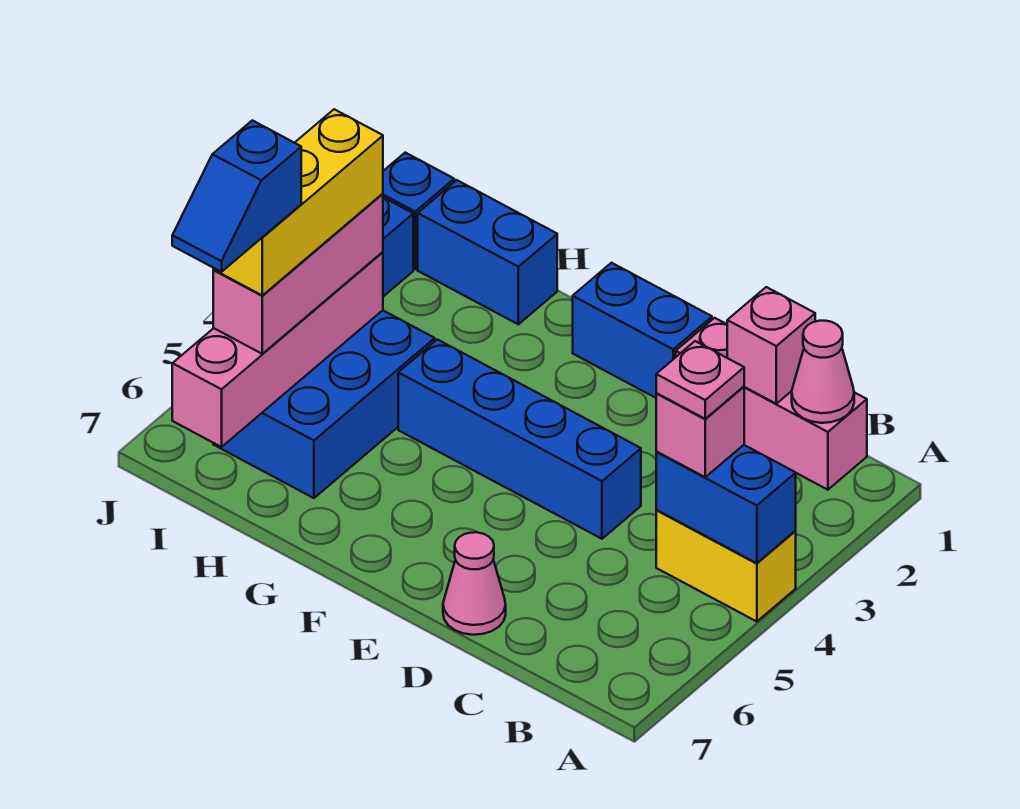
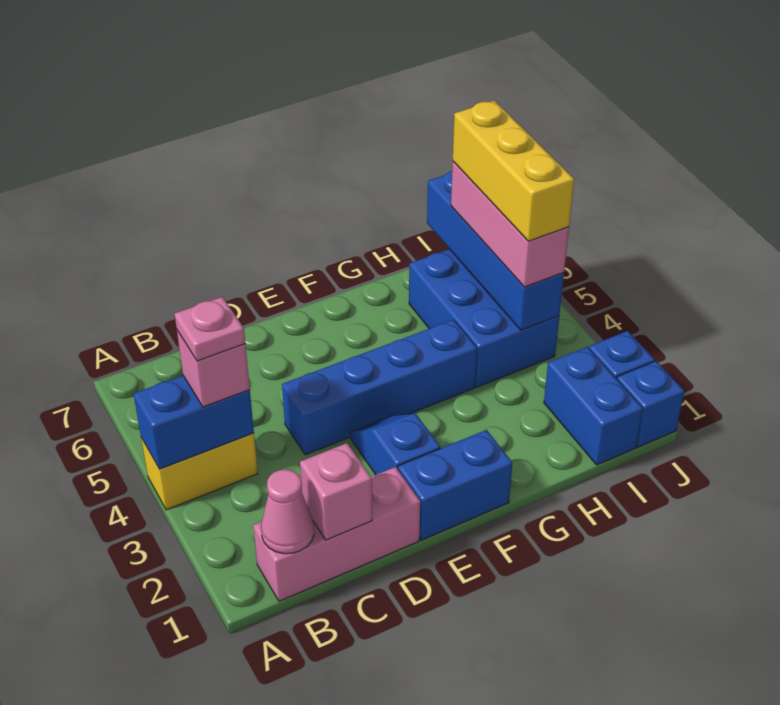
pink cone D7 level 1 -> none
blue brick H1:I1 level 1 -> blue brick I1:I2 level 1
pink brick I4:I7 level 2 -> blue brick I4:I7 level 2
blue slope I6:I7 level 5 top 6 -> blue slope E2:E3 level 1 top 2

